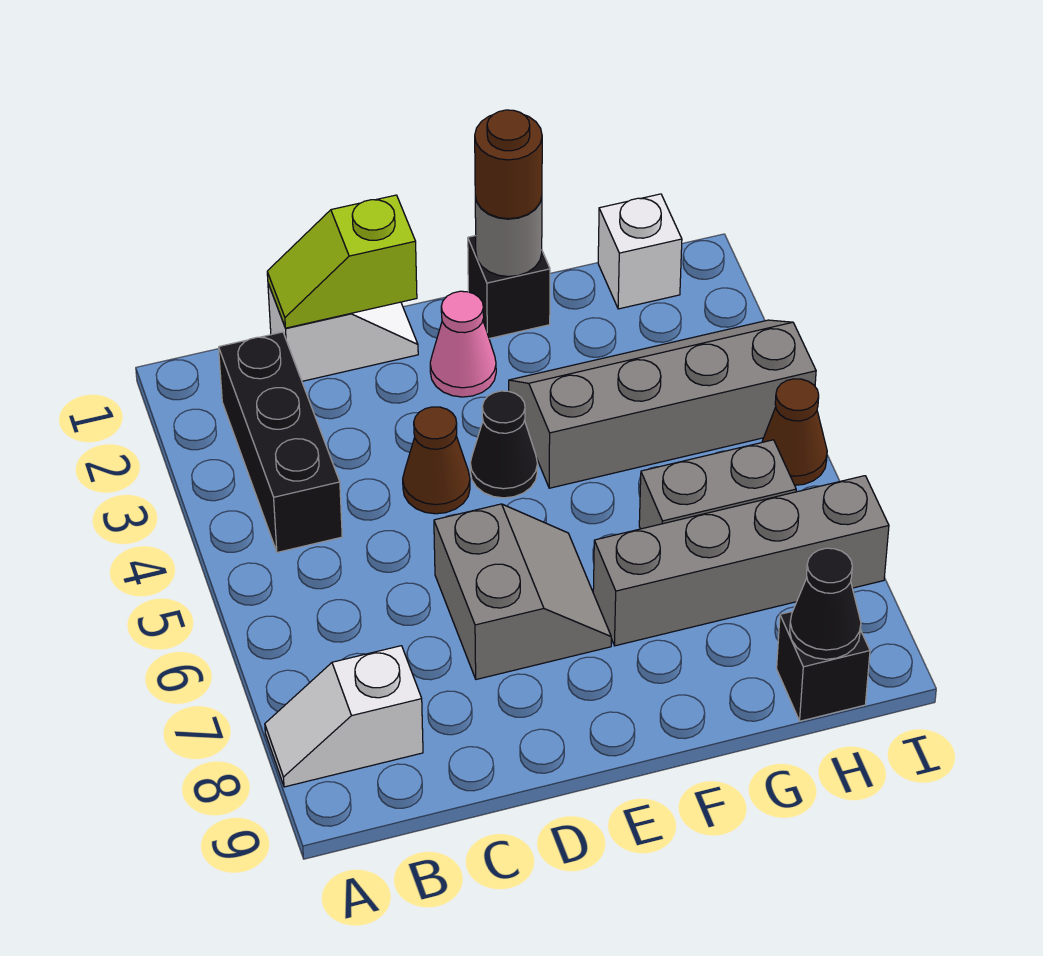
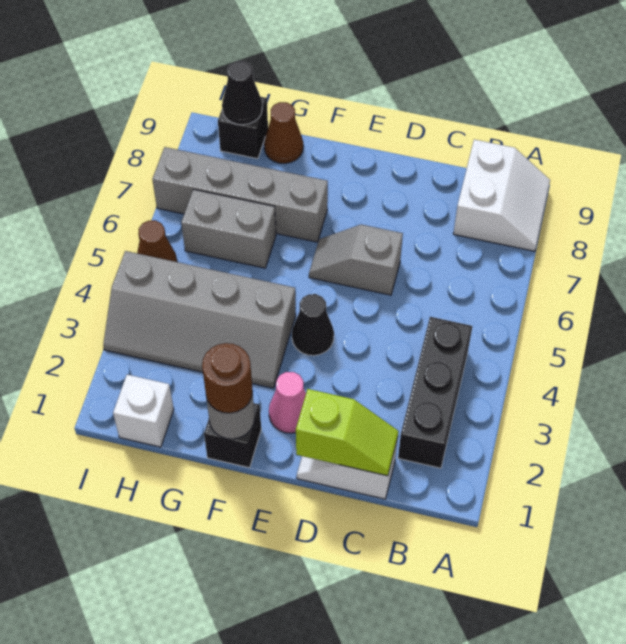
white slope A8:B8 level 1 top B -> white slope A8:B9 level 1 top B
brown cone D4 level 1 -> brown cone G9 level 1
grey slope D6:E7 level 1 top D -> grey slope D6:E6 level 1 top D

